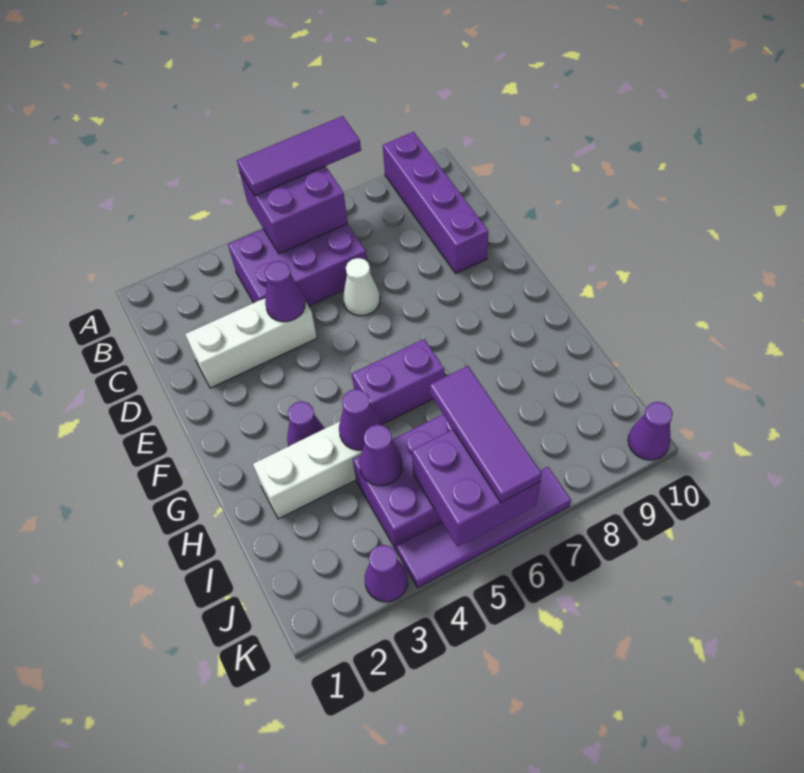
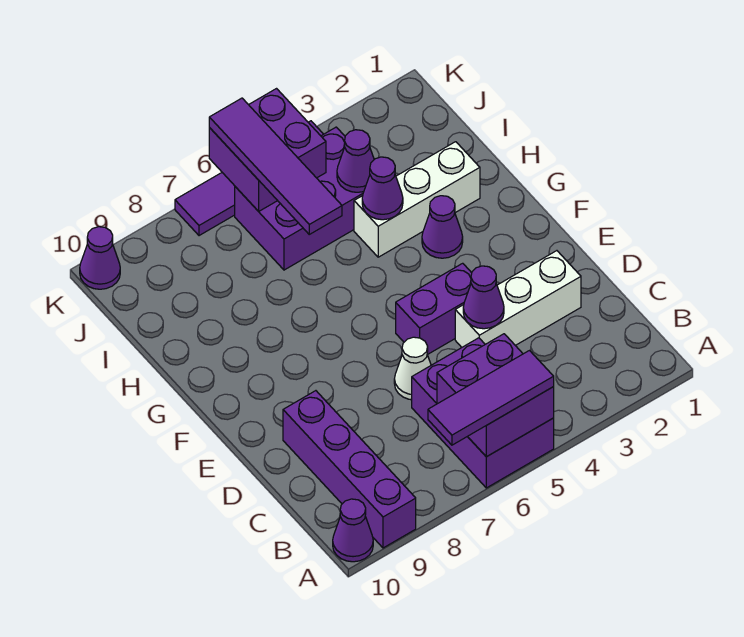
purple brick B4:C6 level 1 -> purple brick A5:C6 level 1
purple brick G5:G6 level 1 -> purple brick E4:E5 level 1
purple tile I6:K6 level 3 -> purple tile H6:K6 level 3
purple cone K3 level 1 -> purple cone A10 level 1

